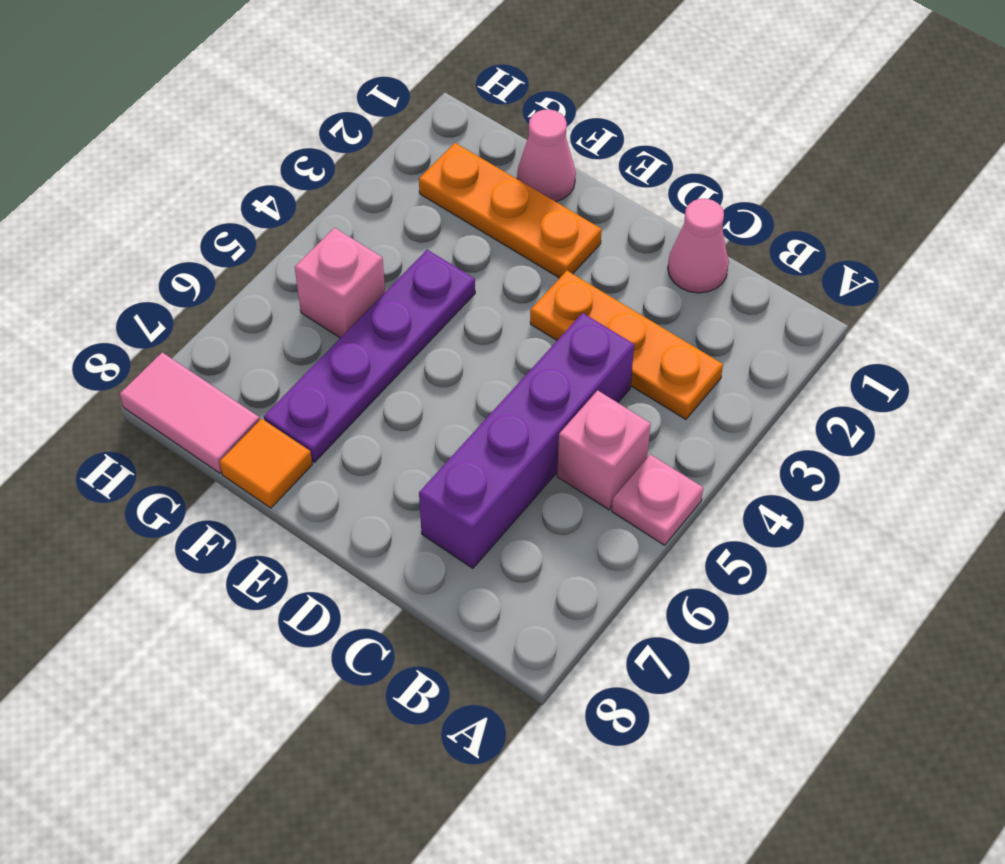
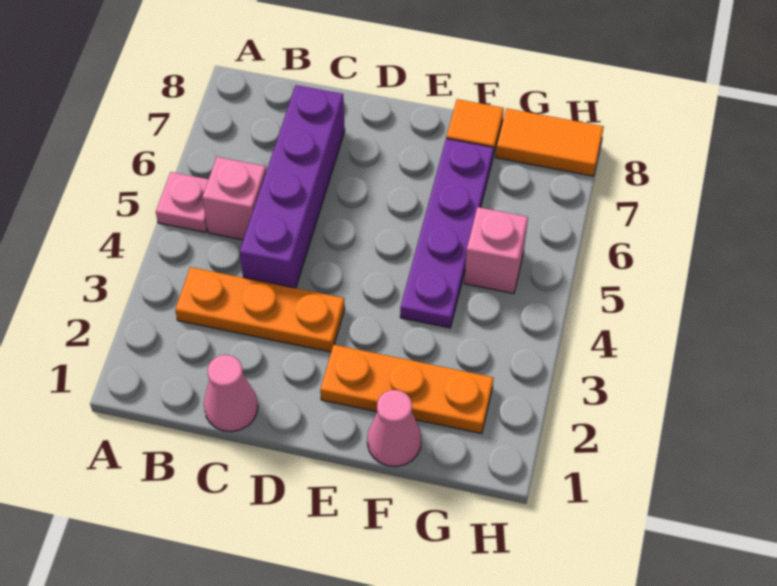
pink tile G8:H8 level 1 -> orange tile G8:H8 level 1

